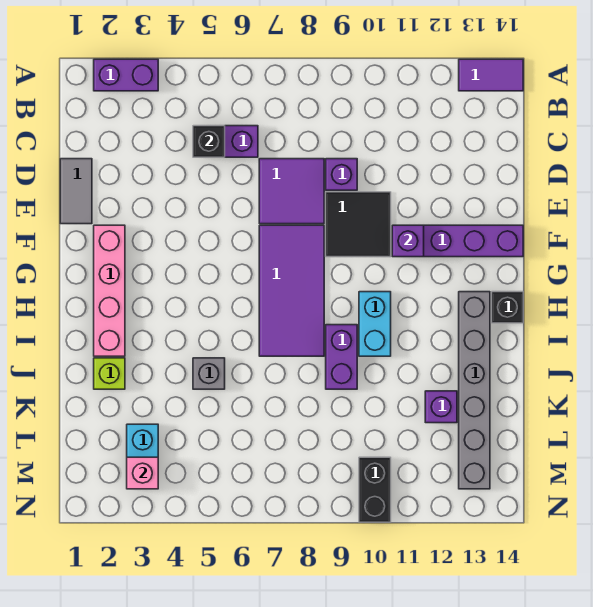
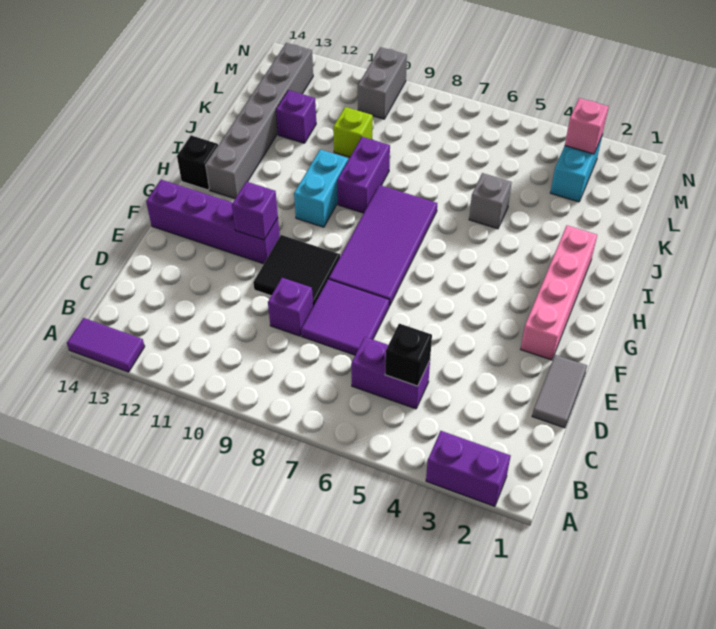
lime brick J2 level 1 -> lime brick K10 level 1
black brick M10:N10 level 1 -> grey brick M10:N10 level 1

